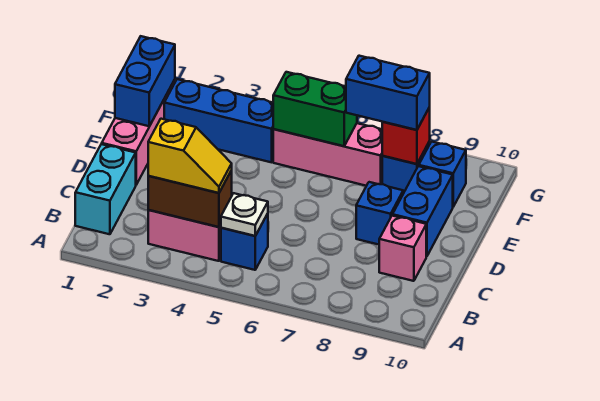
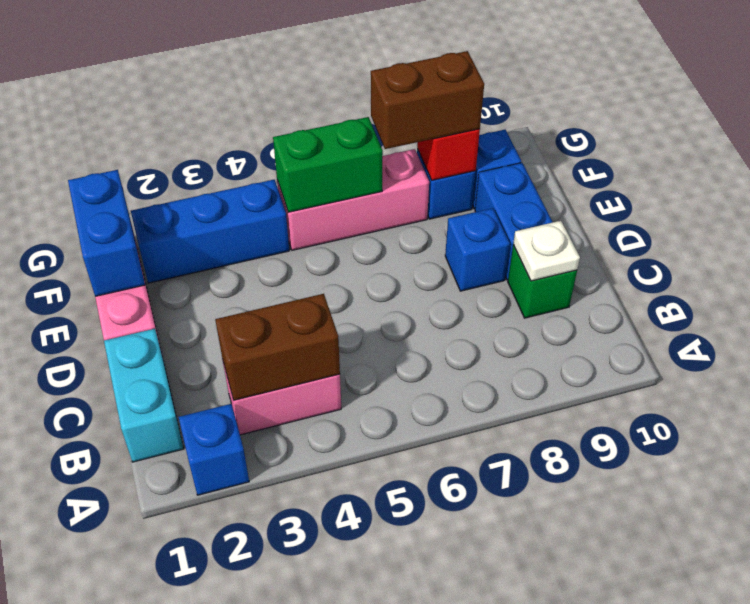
yellow slope B3:B4 level 3 top 3 -> none
blue brick B5 level 1 -> blue brick A2 level 1
white plate B5 level 2 -> white plate C9 level 2
pink brick C9 level 1 -> green brick C9 level 1
blue brick F7:F8 level 3 -> brown brick F7:F8 level 3

